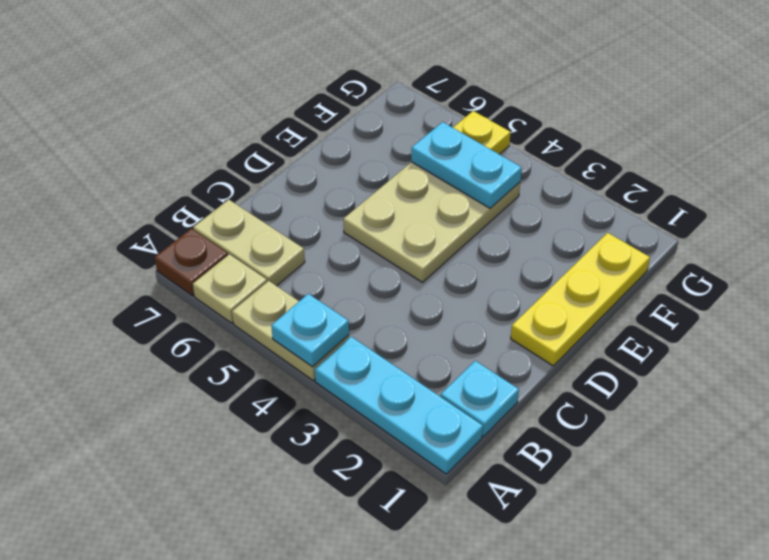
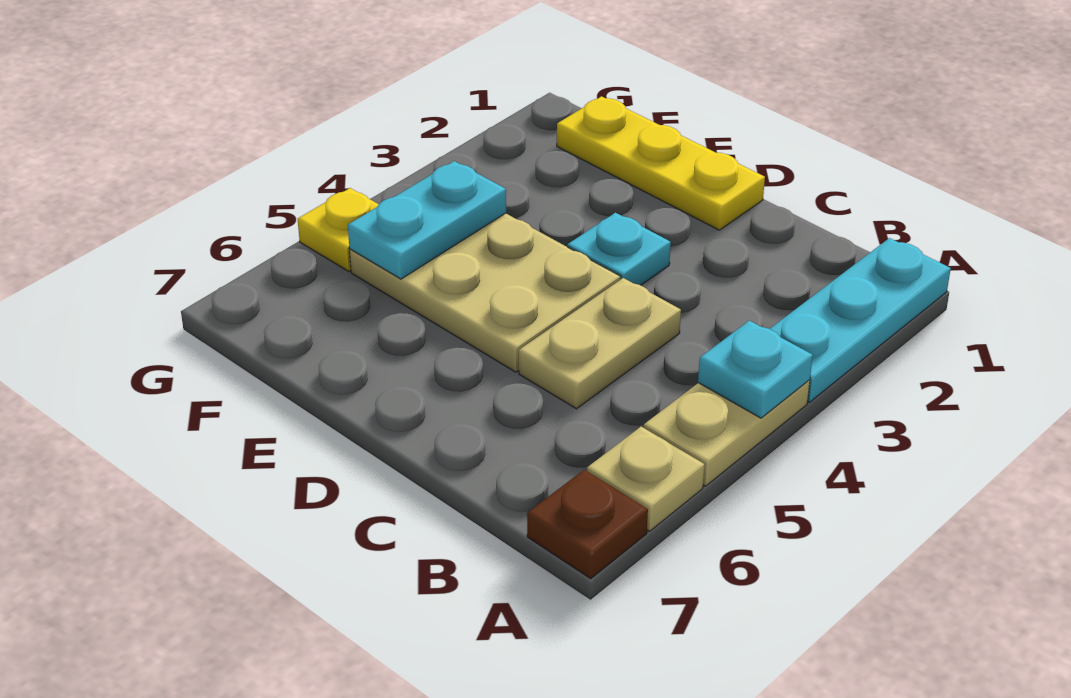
cyan plate B1 level 1 -> cyan plate D3 level 1
tan plate B6:B7 level 1 -> tan plate C4:C5 level 1

